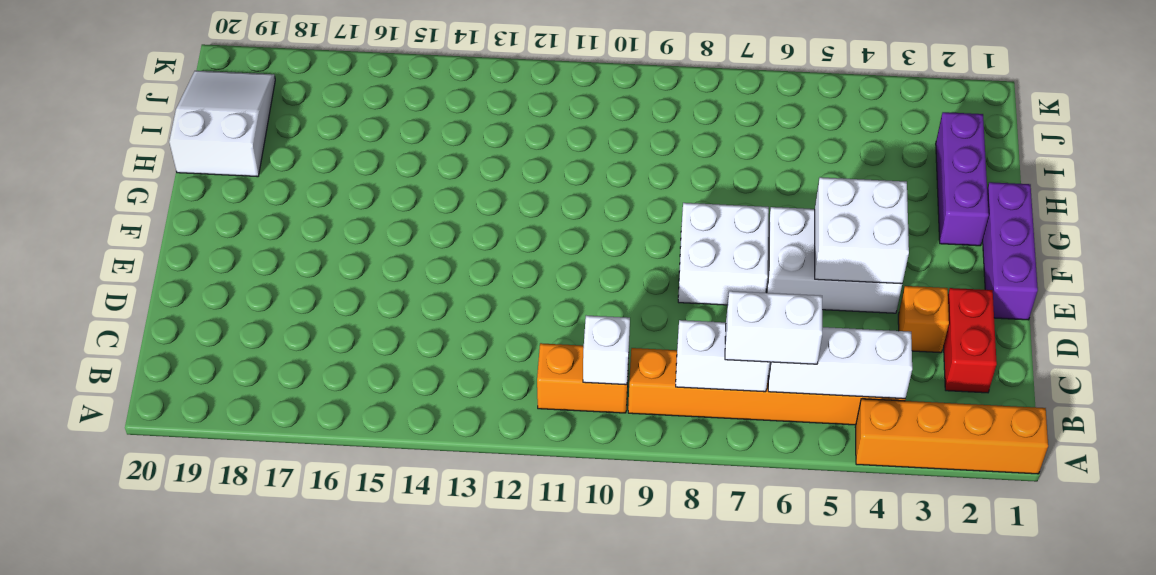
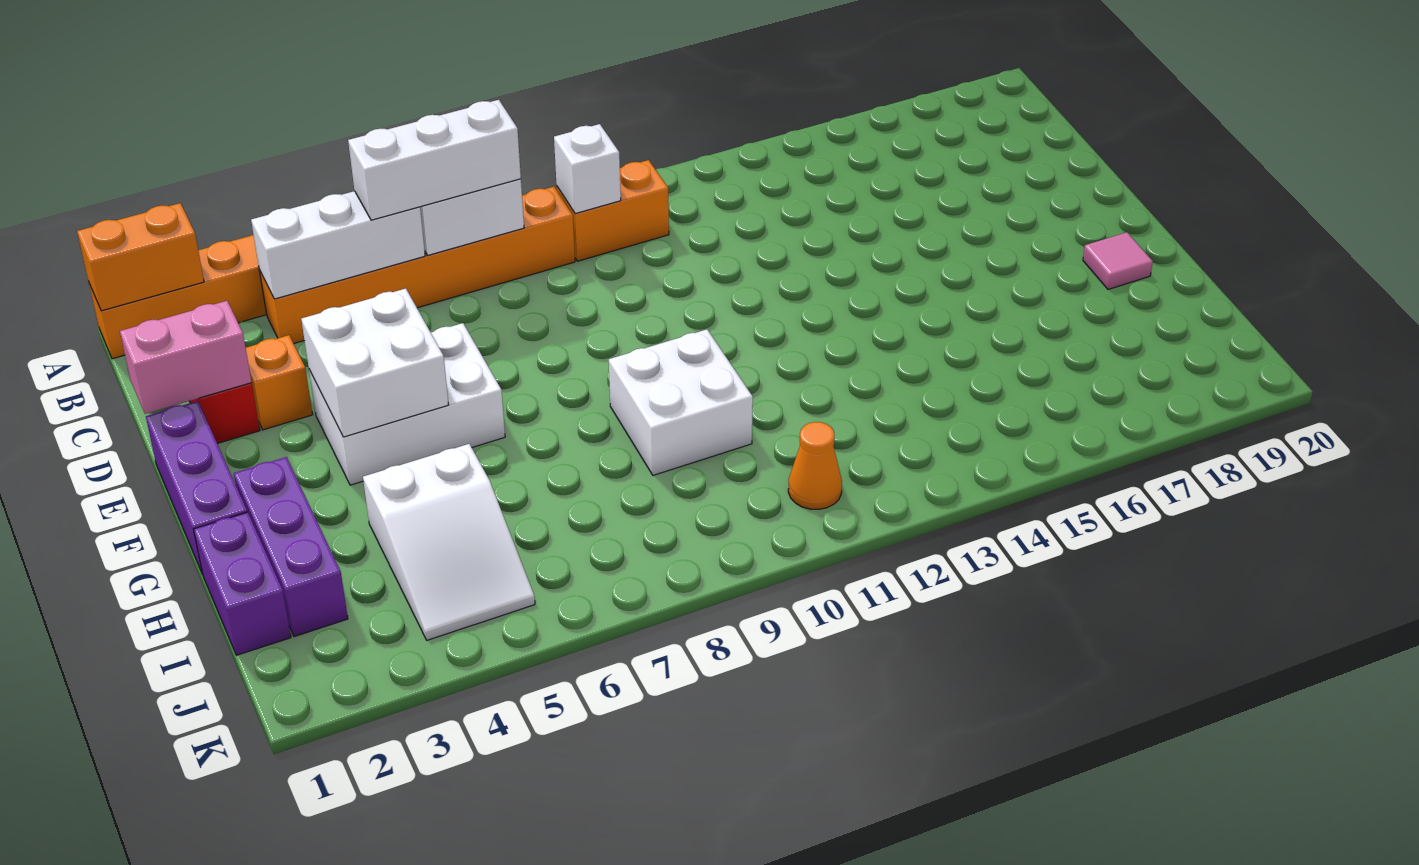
none -> orange brick A1:A2 level 2
white brick B6:B7 level 3 -> white brick B6:B8 level 3
none -> pink brick D1:D2 level 2
white brick E7:F8 level 1 -> white brick G9:H10 level 1
none -> pink tile G19 level 1
none -> purple brick H1:I1 level 1
white slope H19:J20 level 1 top H -> white slope H4:J5 level 1 top H
none -> orange cone J11 level 1

